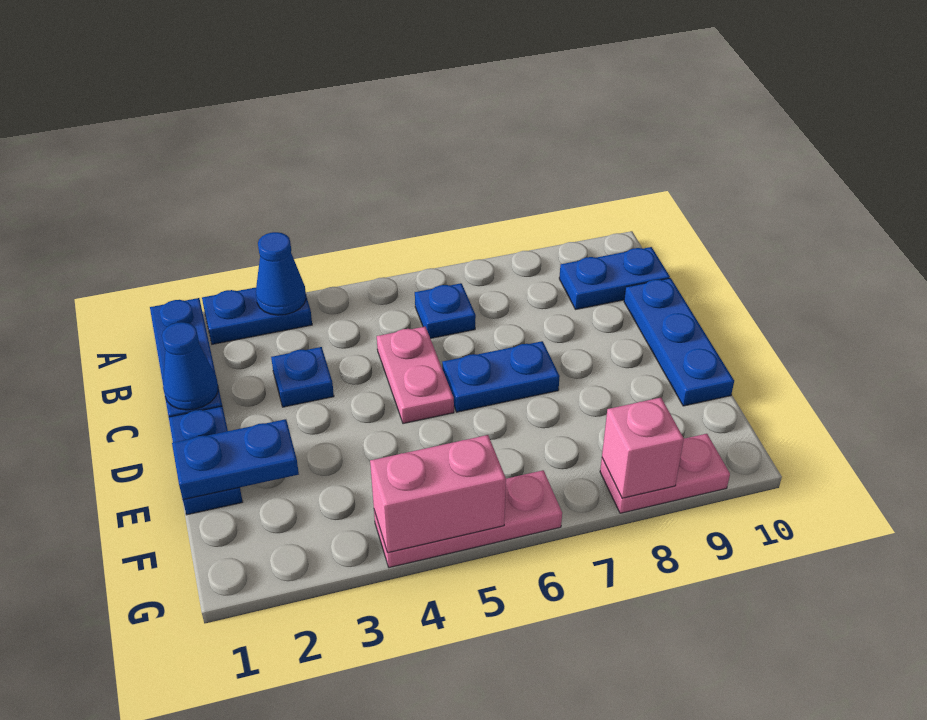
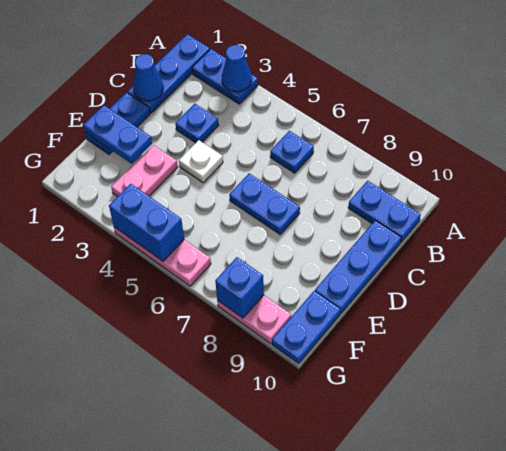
pink plate C5:D5 level 1 -> pink plate E3:F3 level 1
none -> white plate D4 level 1
none -> blue plate F10:G10 level 1
pink brick G4:G5 level 2 -> blue brick G4:G5 level 2
pink brick G8 level 2 -> blue brick G8 level 2

